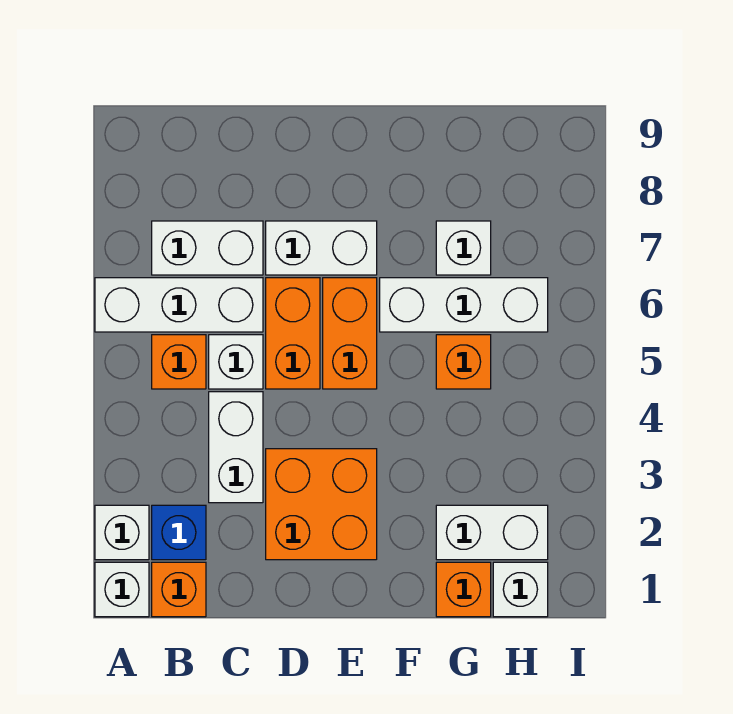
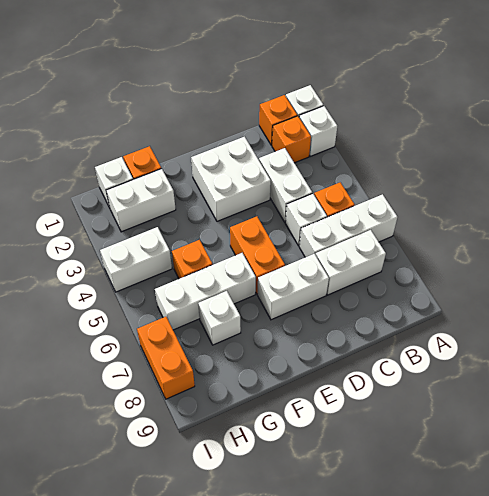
blue brick B2 level 1 -> orange brick B2 level 1
orange brick D2:E3 level 1 -> white brick D2:E3 level 1
orange brick D5:D6 level 1 -> orange brick I7:I8 level 1
none -> white brick H4:I4 level 1

